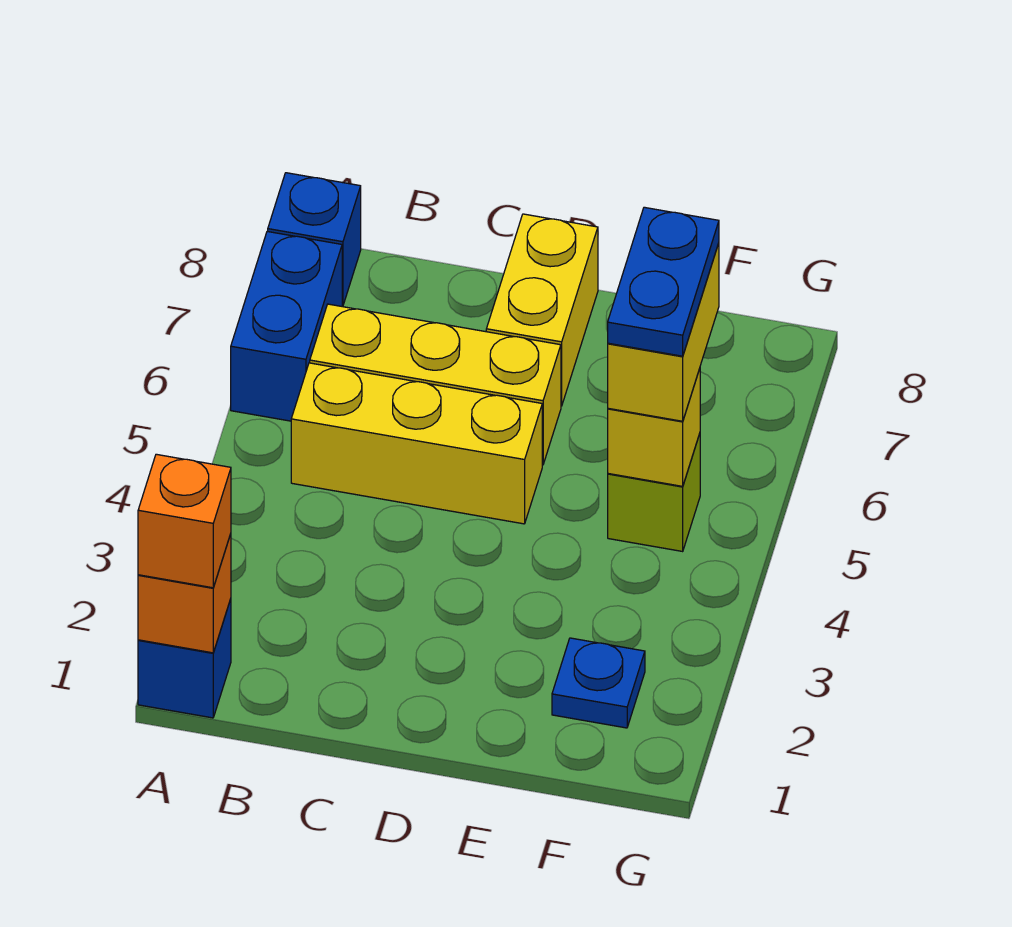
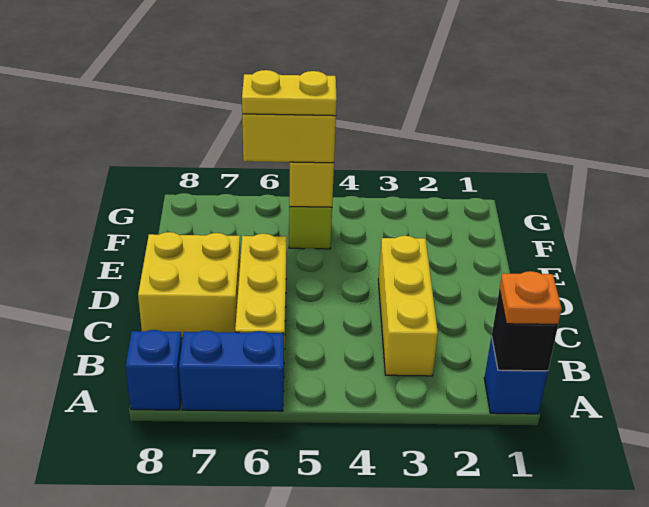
orange brick A1 level 2 -> black brick A1 level 2
orange brick A1 level 3 -> orange plate A1 level 3
yellow brick B5:D5 level 1 -> yellow brick B3:D3 level 1
yellow brick D7:D8 level 1 -> yellow brick C7:D8 level 1
blue plate F2 level 1 -> none
blue plate F5:F6 level 4 -> yellow plate F5:F6 level 4

